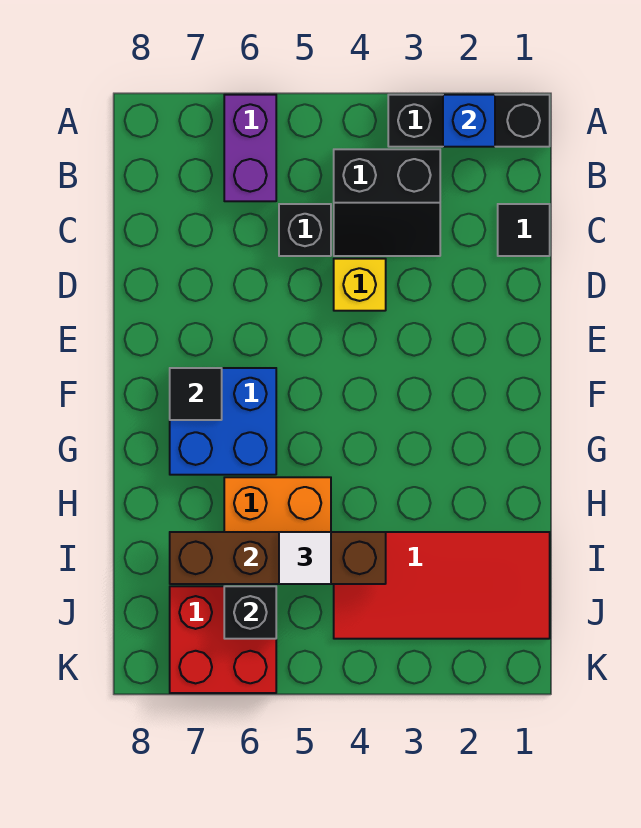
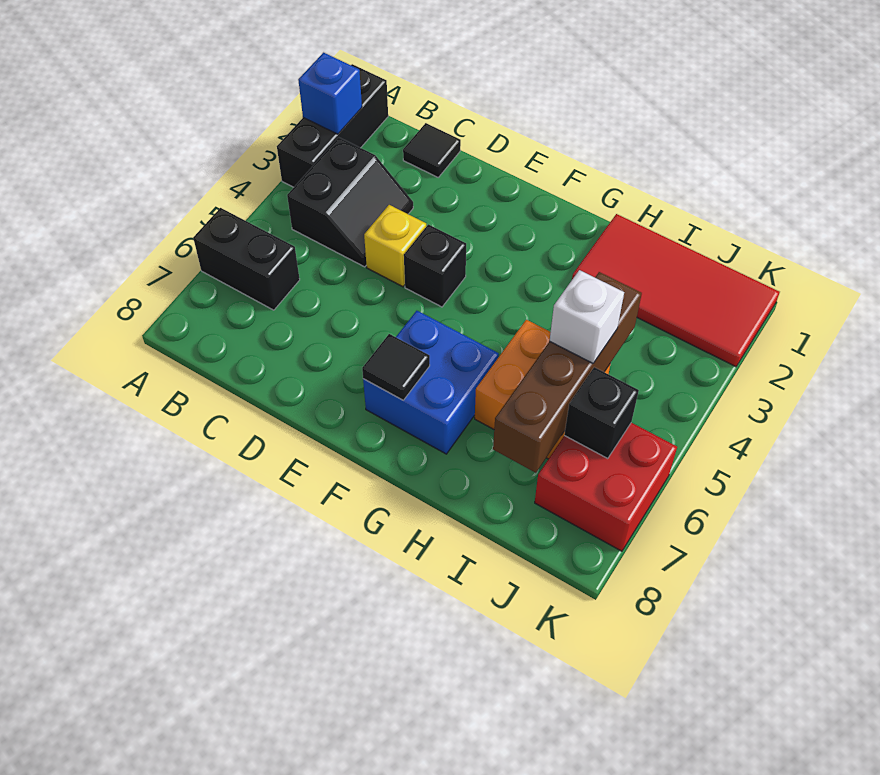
purple brick A6:B6 level 1 -> black brick A6:B6 level 1
black brick C5 level 1 -> black brick E4 level 1
red tile I1:J4 level 1 -> red tile H1:K2 level 1
white tile I5 level 3 -> white brick I5 level 3

